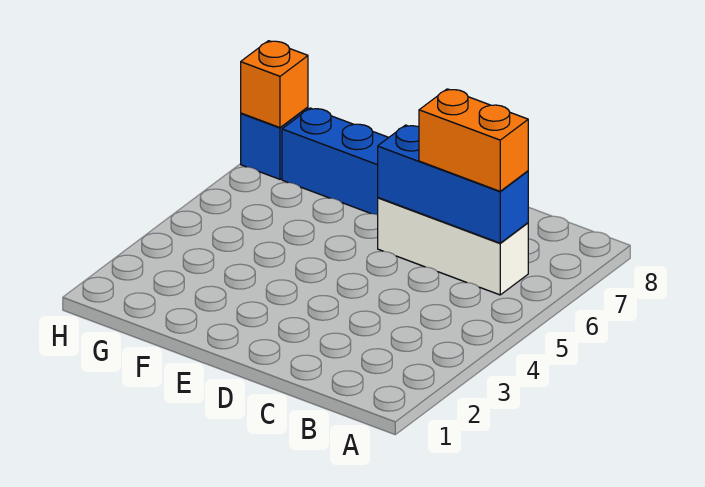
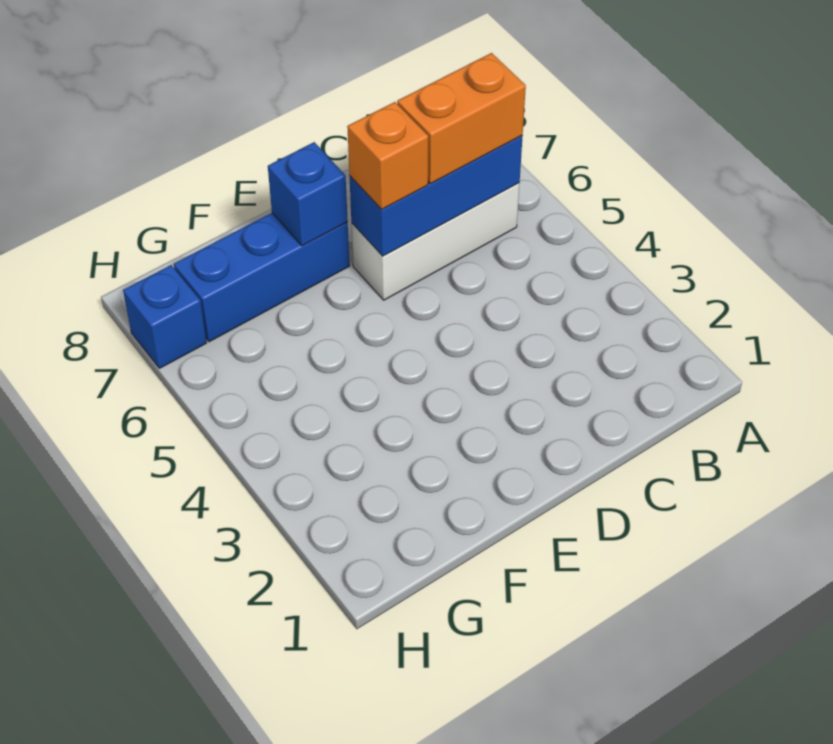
none -> blue brick E7 level 2
orange brick H7 level 2 -> orange brick D6 level 3

